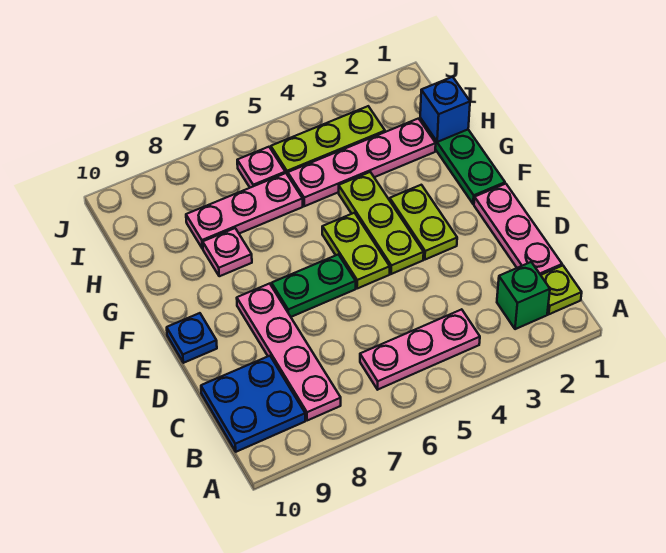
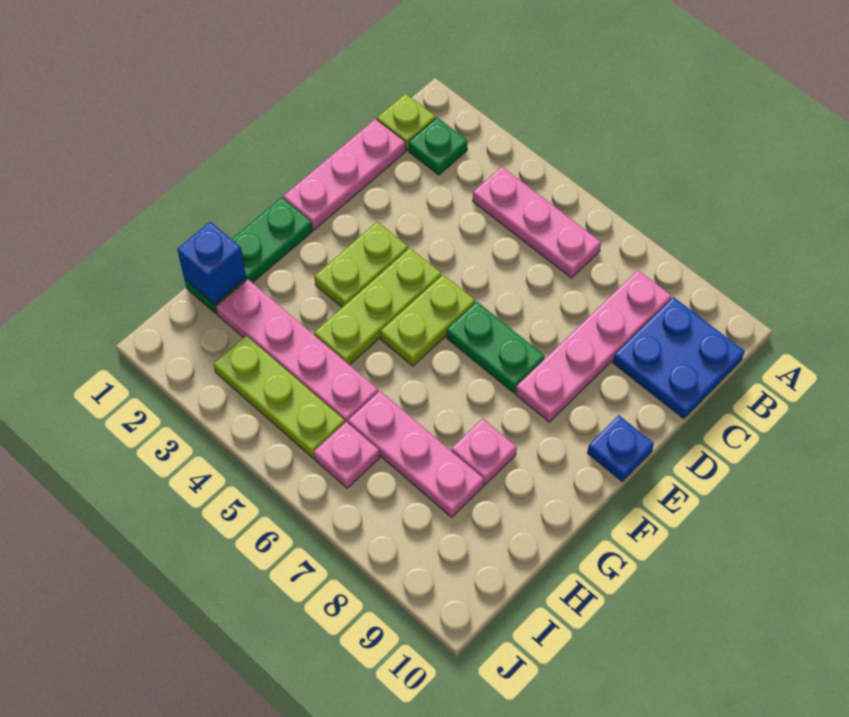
green brick B2 level 1 -> green plate B2 level 1

